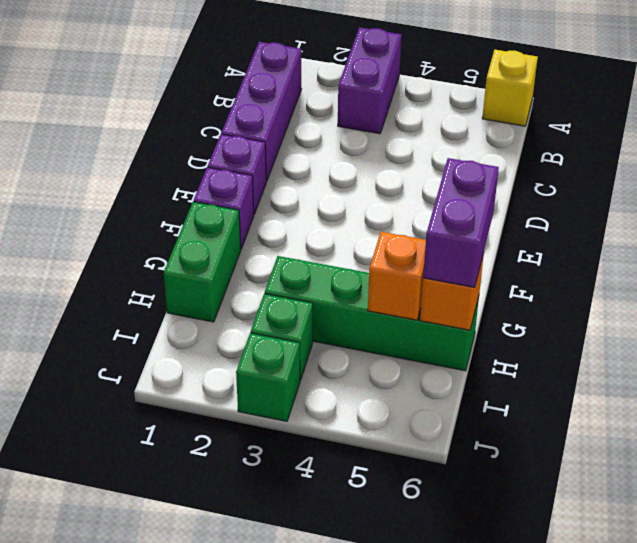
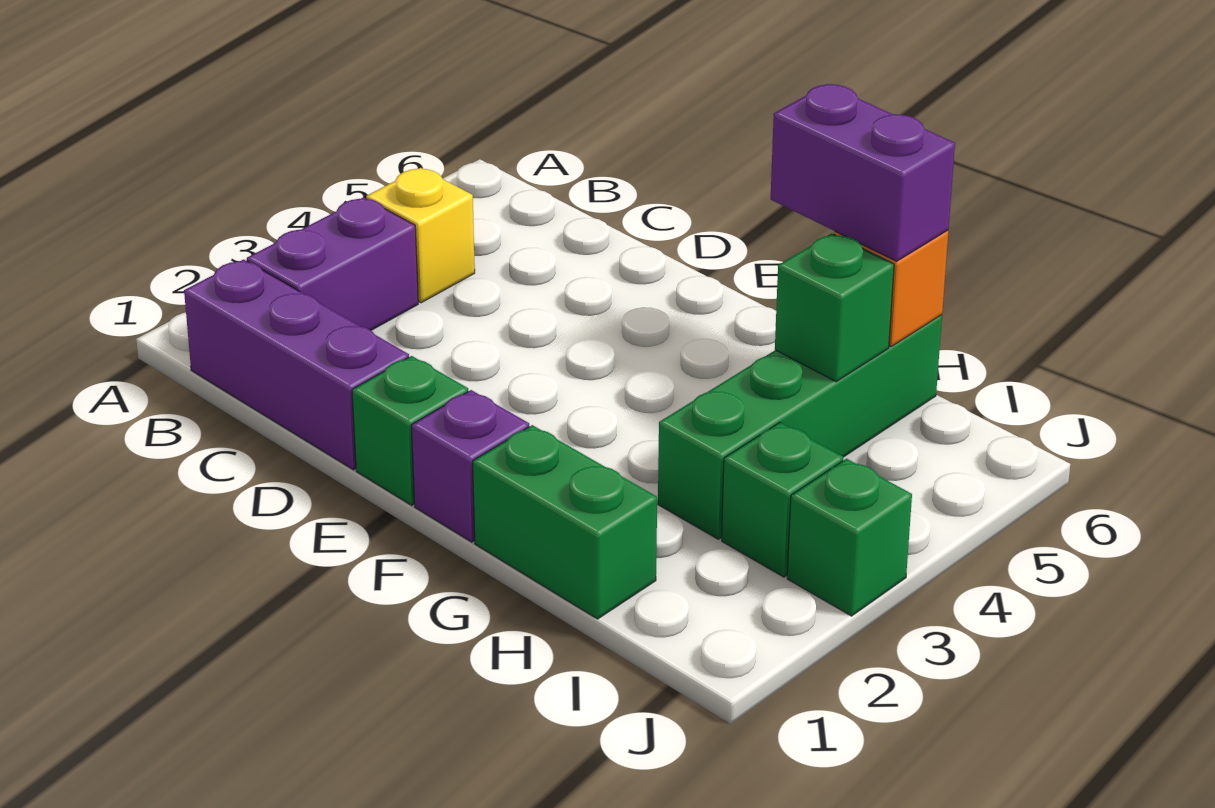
purple brick A3:B3 level 1 -> purple brick B2:B3 level 1
yellow brick A6 level 1 -> yellow brick B4 level 1
purple brick E1 level 1 -> green brick E1 level 1
orange brick H5 level 2 -> green brick H5 level 2

